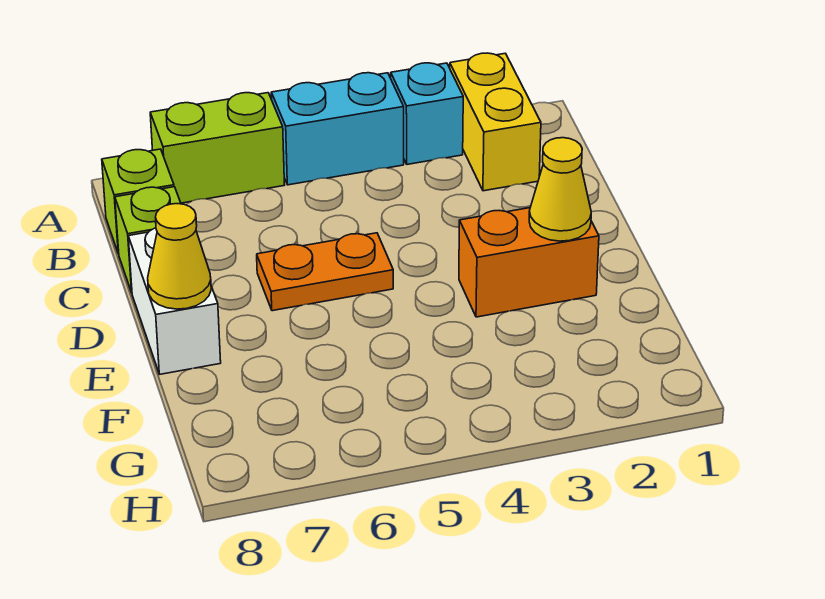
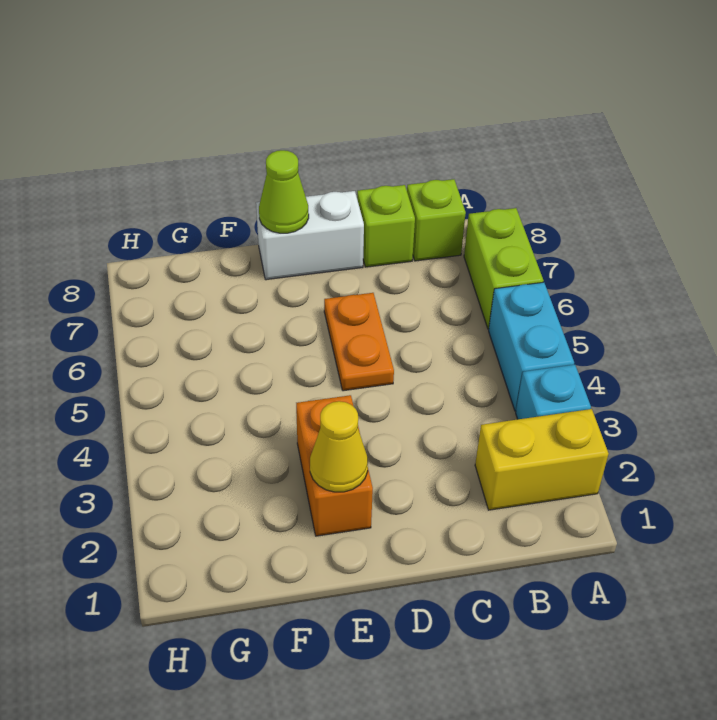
yellow cone E8 level 2 -> lime cone E8 level 2

